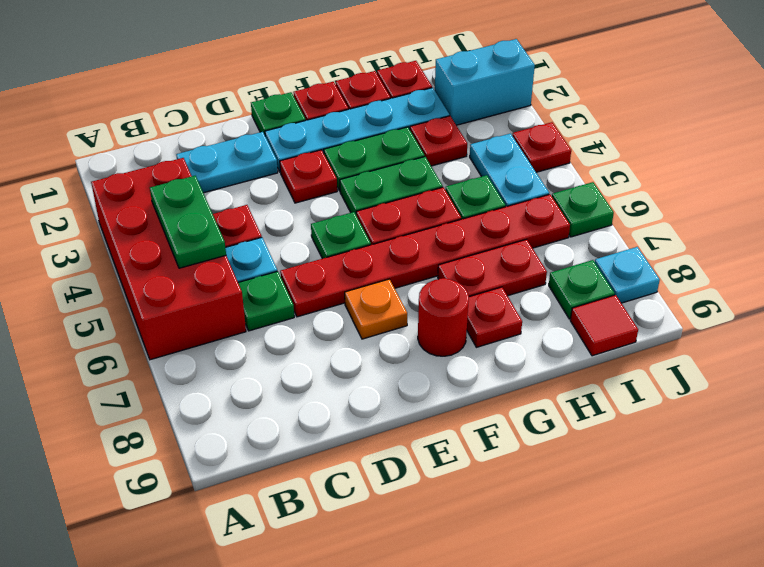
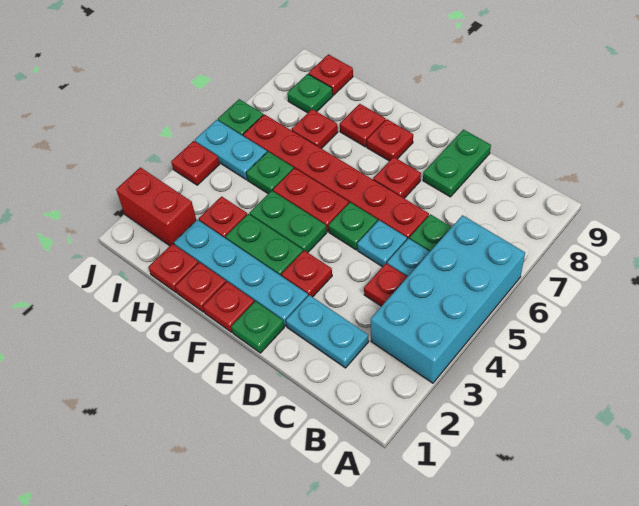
red brick A3:B6 level 1 -> cyan brick A3:B6 level 1
green plate B4:B5 level 2 -> green plate D8:D9 level 1
orange plate E7 level 1 -> red plate E7 level 1
red round brick F8 level 1 -> red plate F8 level 1
red plate G7:H7 level 1 -> red plate H7 level 1
cyan brick I2:J2 level 1 -> red brick I2:J2 level 1
cyan plate I4:I5 level 1 -> cyan plate I5:J5 level 1
red tile I9 level 1 -> red plate I9 level 1
cyan plate J8 level 1 -> cyan plate D5 level 1

